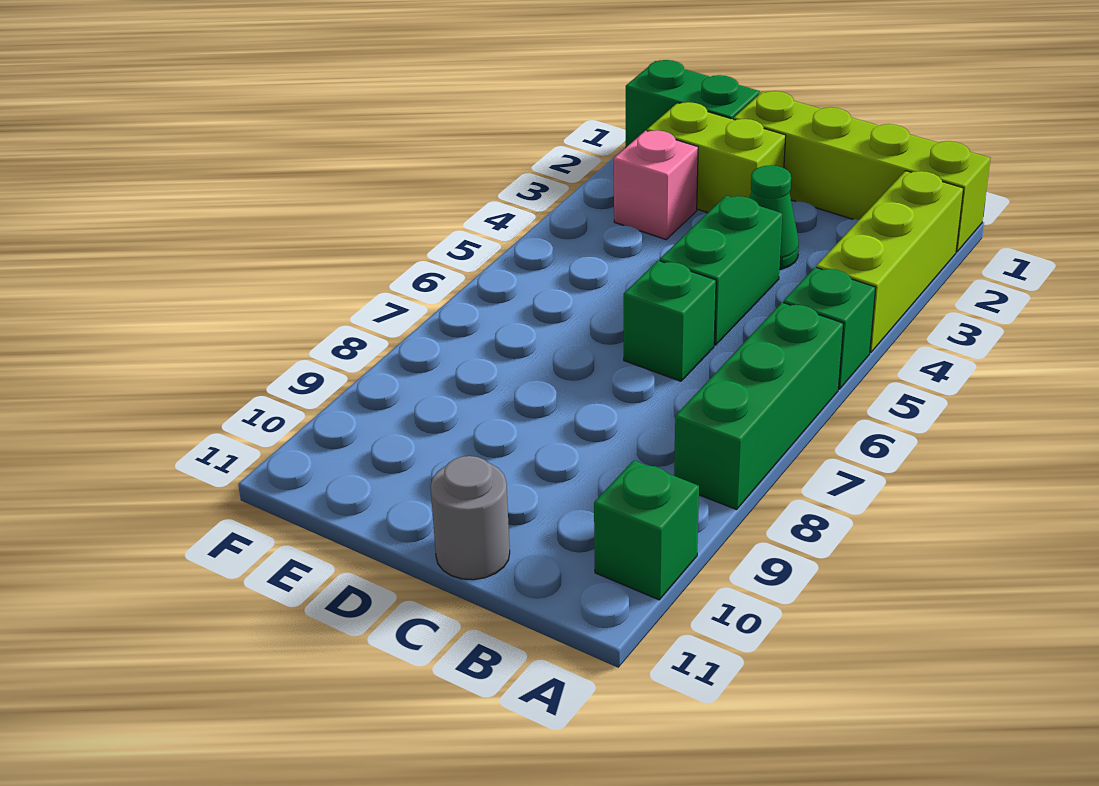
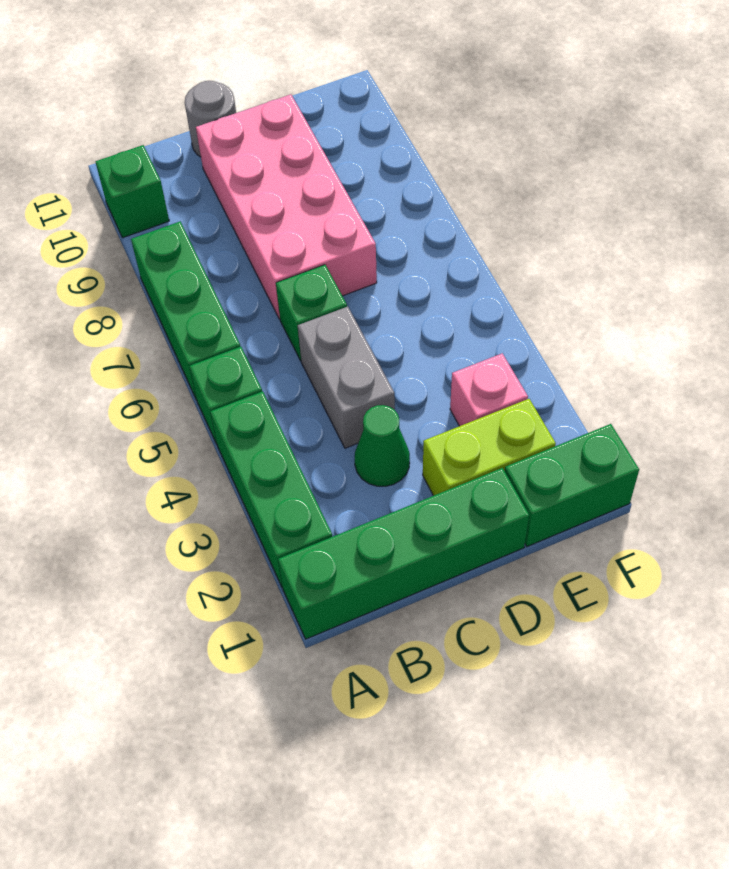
lime brick A1:D1 level 1 -> green brick A1:D1 level 1
lime brick A2:A4 level 1 -> green brick A2:A4 level 1
green brick C4:C5 level 1 -> grey brick C4:C5 level 1
none -> pink brick C7:D10 level 1

